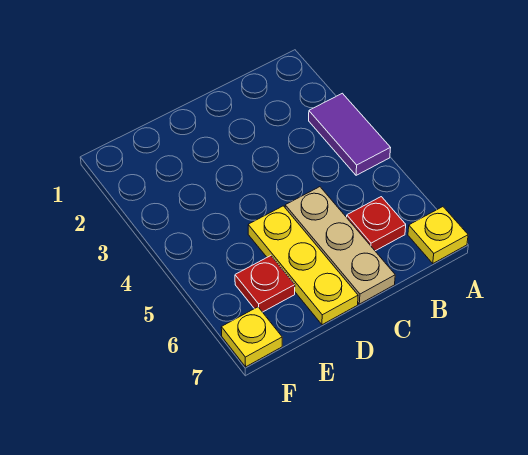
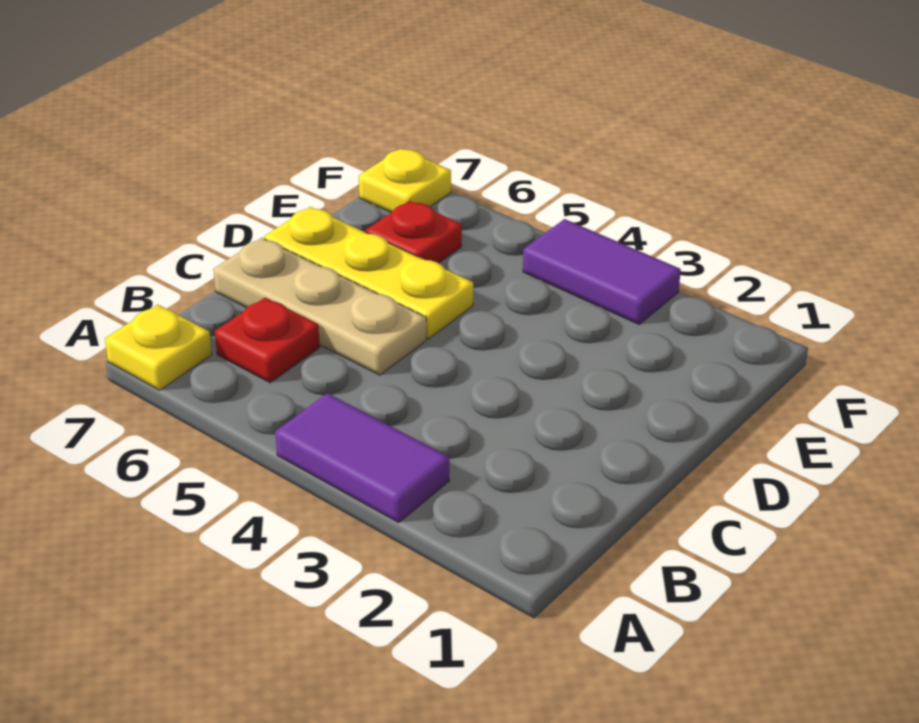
none -> purple tile F3:F4 level 1

